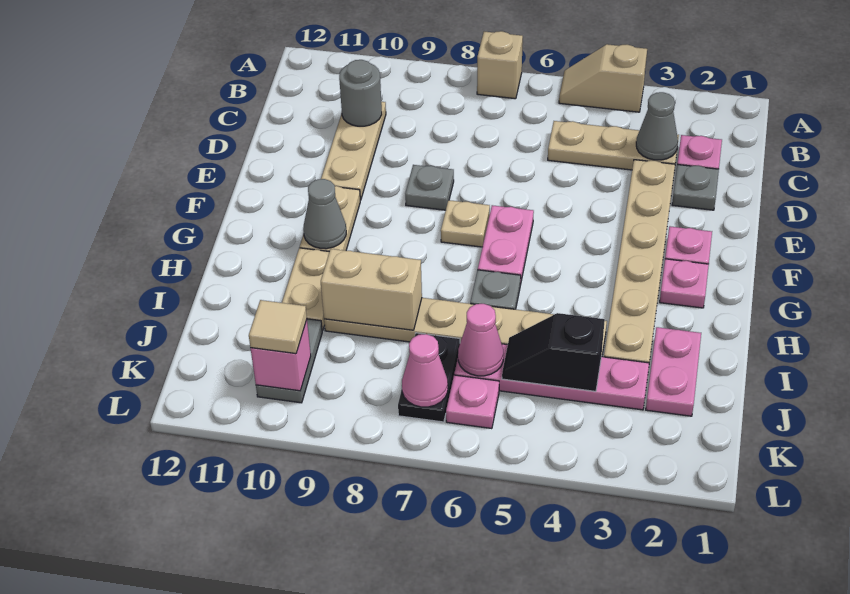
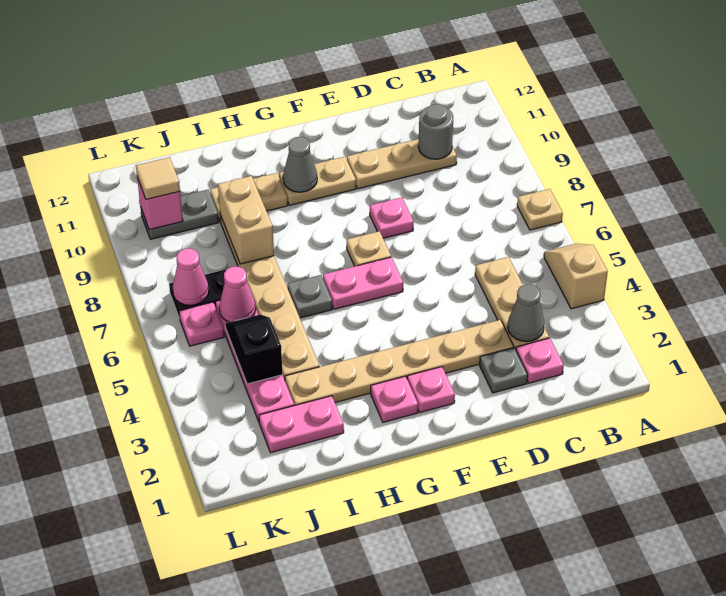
tan brick A7 level 1 -> tan plate A7 level 1
grey plate E8 level 1 -> pink plate E8 level 1

